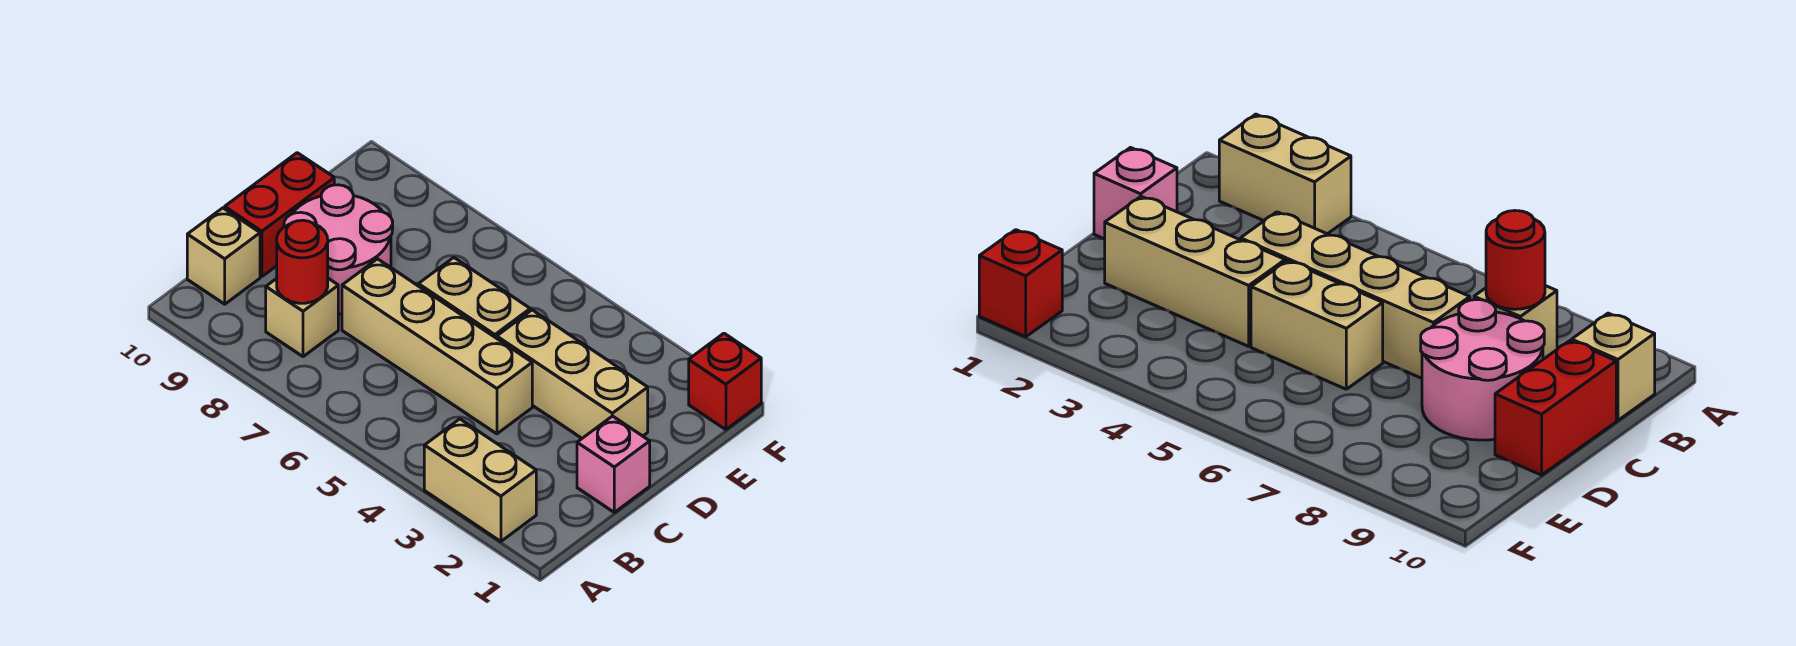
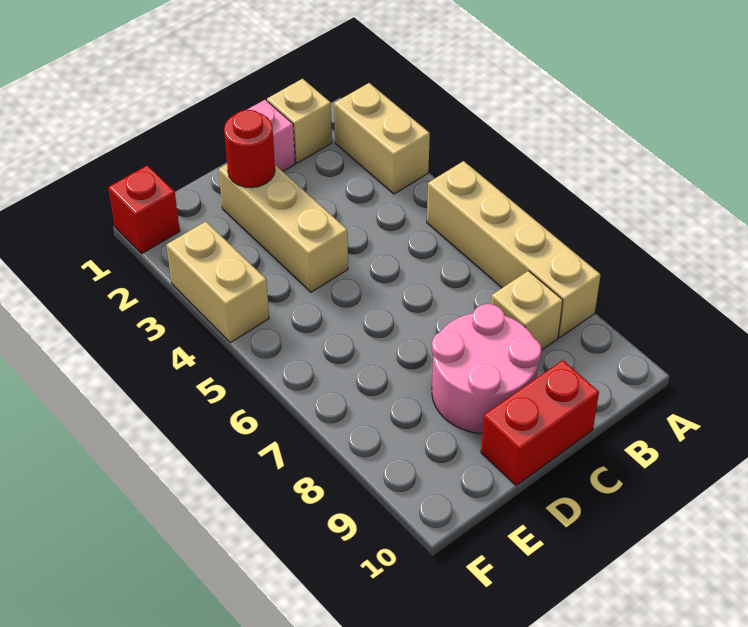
red round brick B8 level 2 -> red round brick D2 level 2
tan brick B10 level 1 -> tan brick B1 level 1
tan brick C4:C7 level 1 -> tan brick A5:A8 level 1
tan brick D5:D6 level 1 -> tan brick F3:F4 level 1

